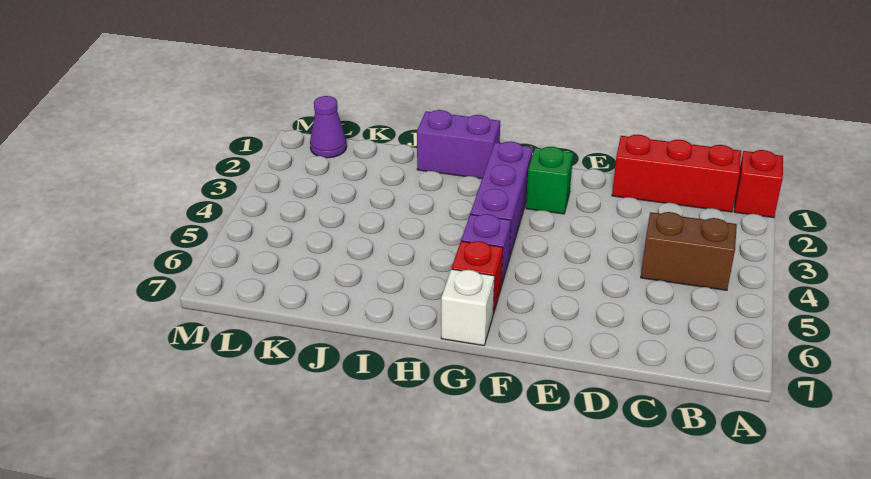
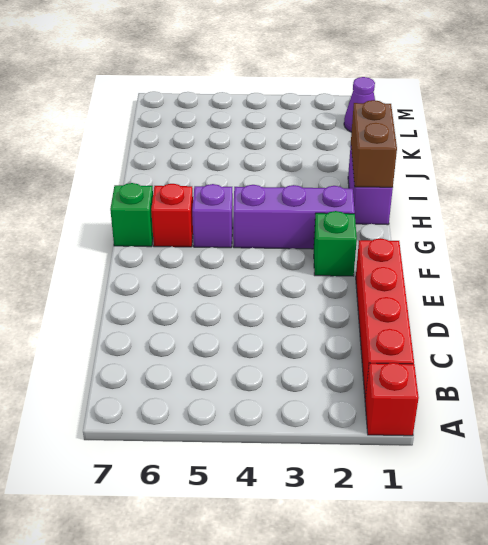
red brick B1:D1 level 1 -> red brick B1:E1 level 1
brown brick B4:C4 level 1 -> brown brick H1:I1 level 2
white brick G7 level 1 -> green brick G7 level 1

